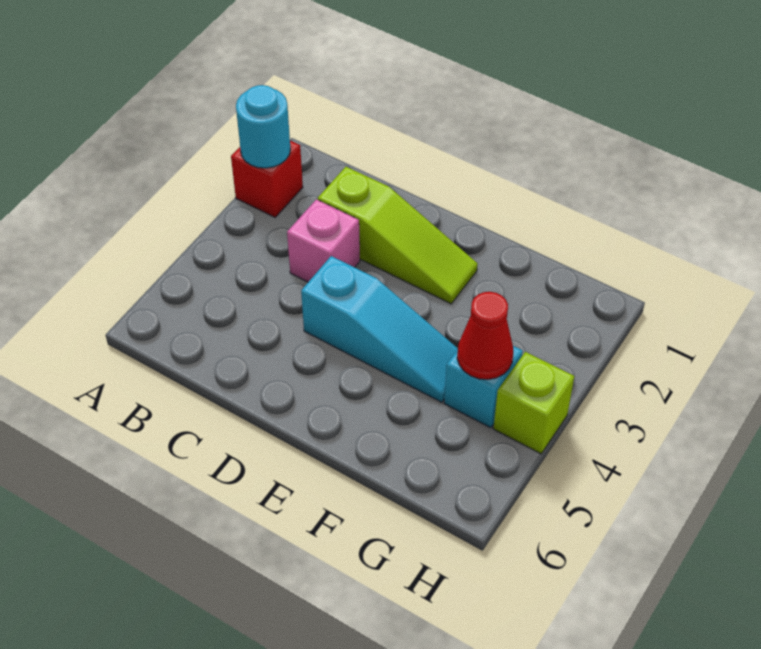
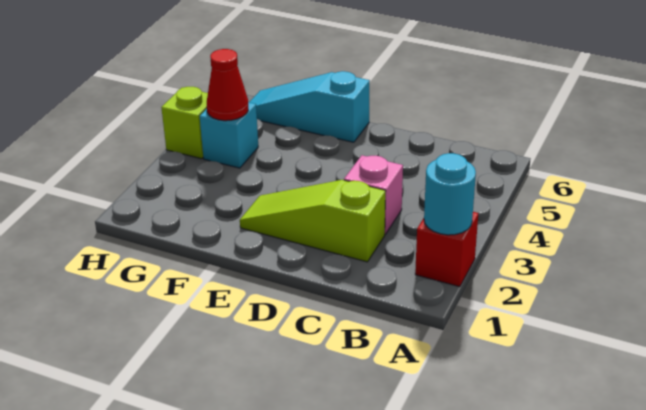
cyan slope D4:F4 level 1 top D -> cyan slope E6:G6 level 1 top E

